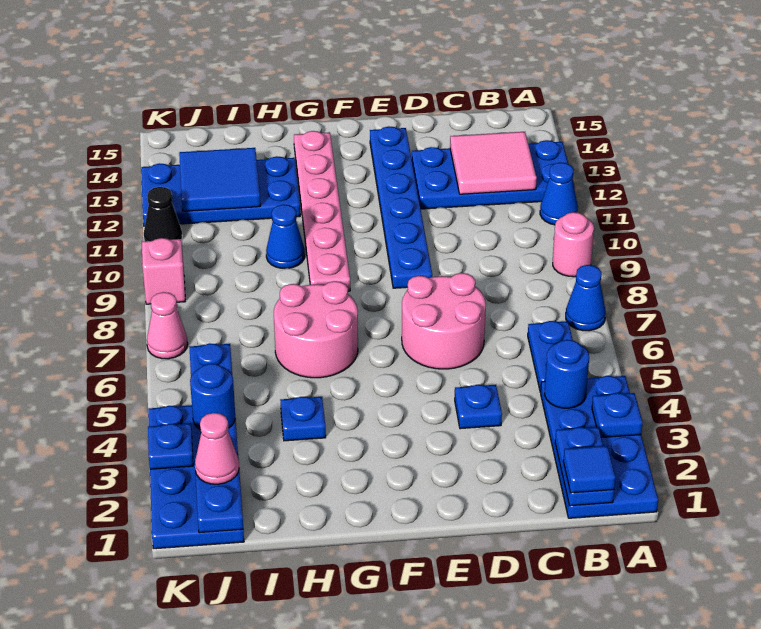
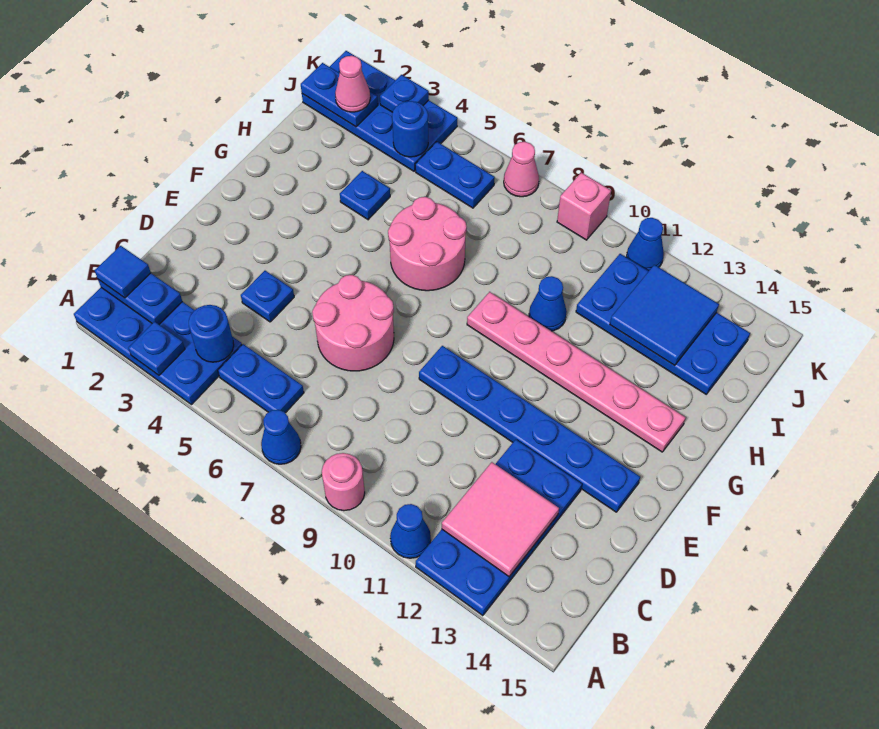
blue plate H12:K13 level 1 -> blue plate I11:J14 level 1
black cone K11 level 1 -> blue cone K11 level 1

